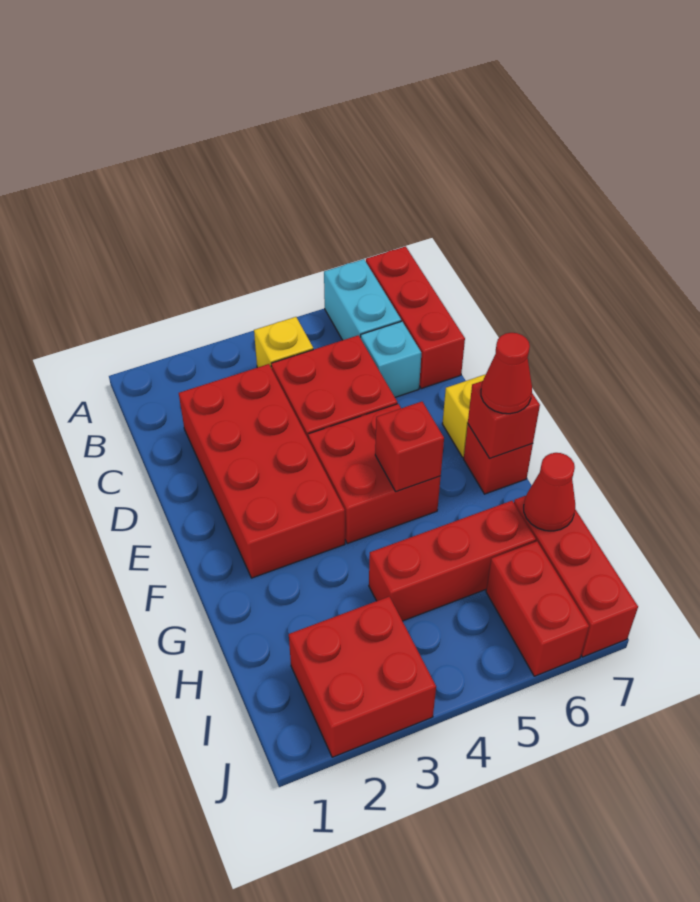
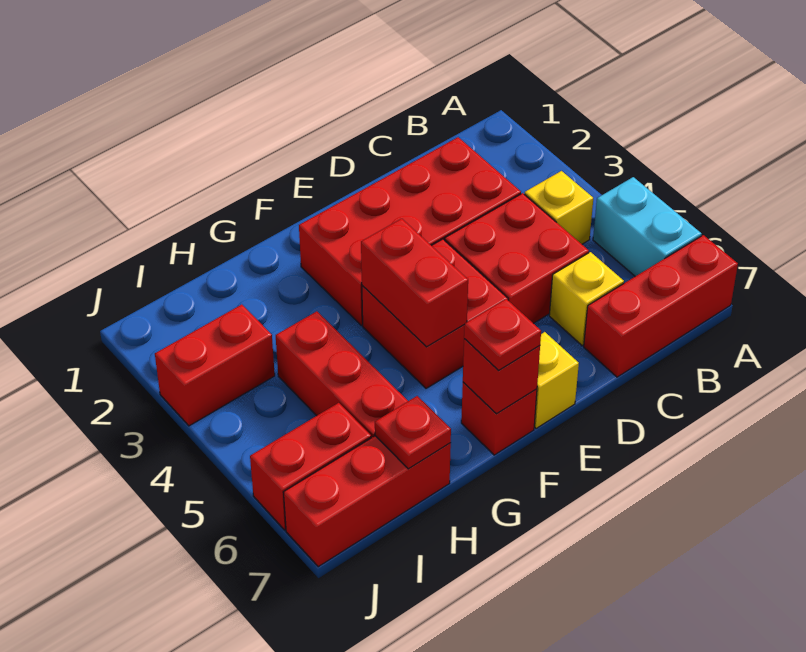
cyan brick A6:B6 level 1 -> cyan brick A5:A6 level 1
cyan brick C6 level 1 -> yellow brick C6 level 1
red brick F5 level 2 -> red brick F4:F5 level 2
red cone F7 level 3 -> red plate F7 level 3
red cone H7 level 2 -> red plate H7 level 2
red brick I2:J3 level 1 -> red brick I3:J3 level 1

